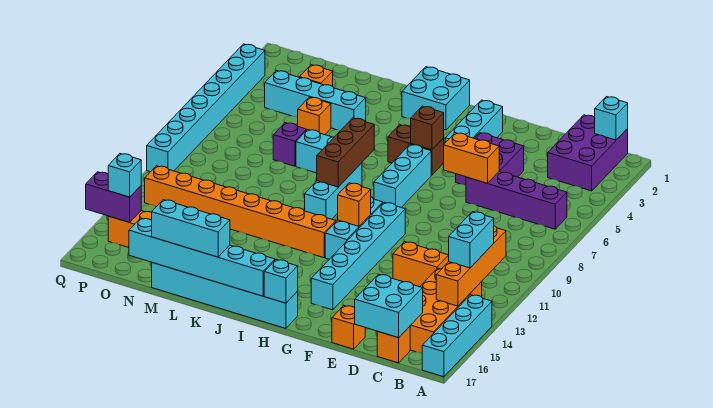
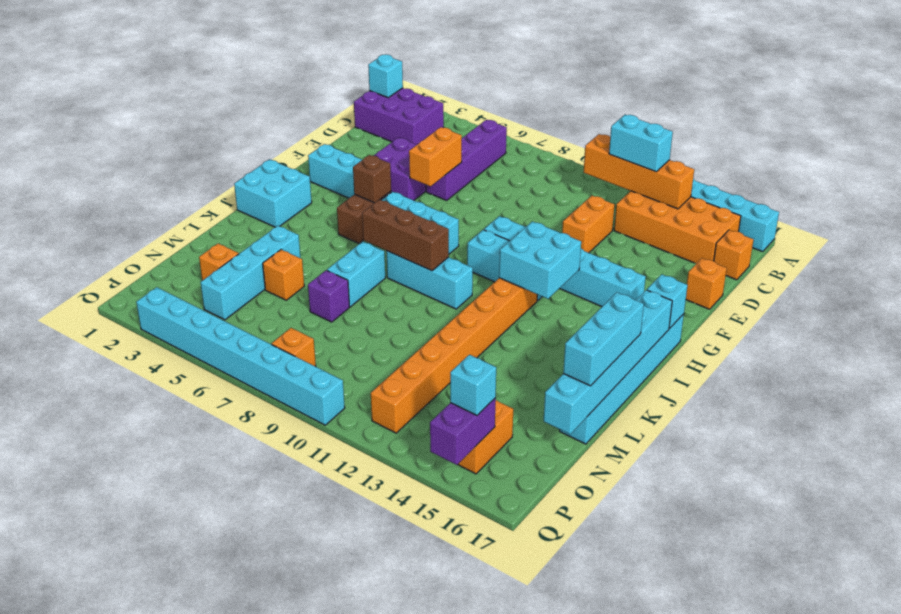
cyan brick C16:D17 level 2 -> cyan brick H12:I13 level 2
orange brick H11 level 2 -> orange brick P8 level 1

